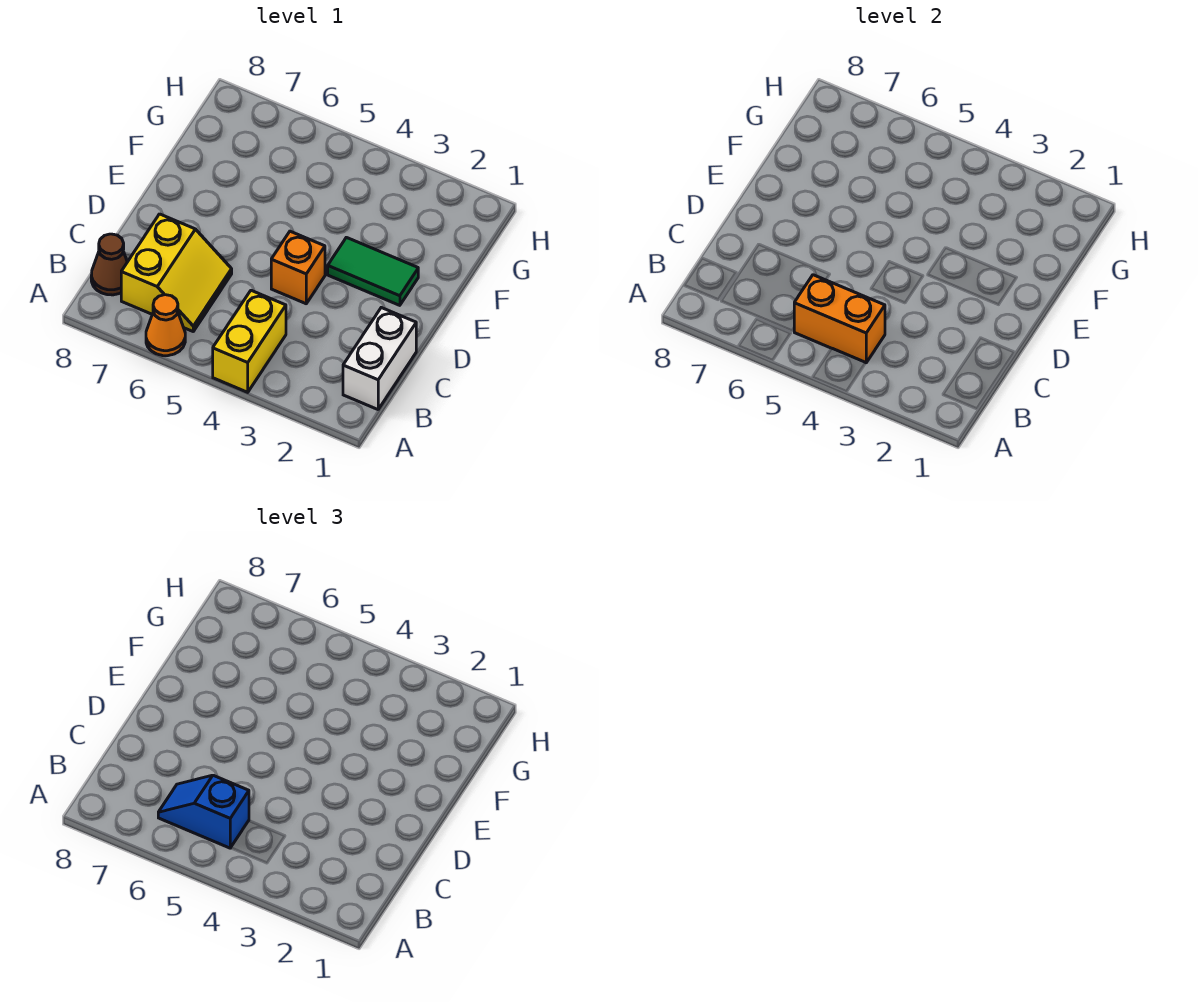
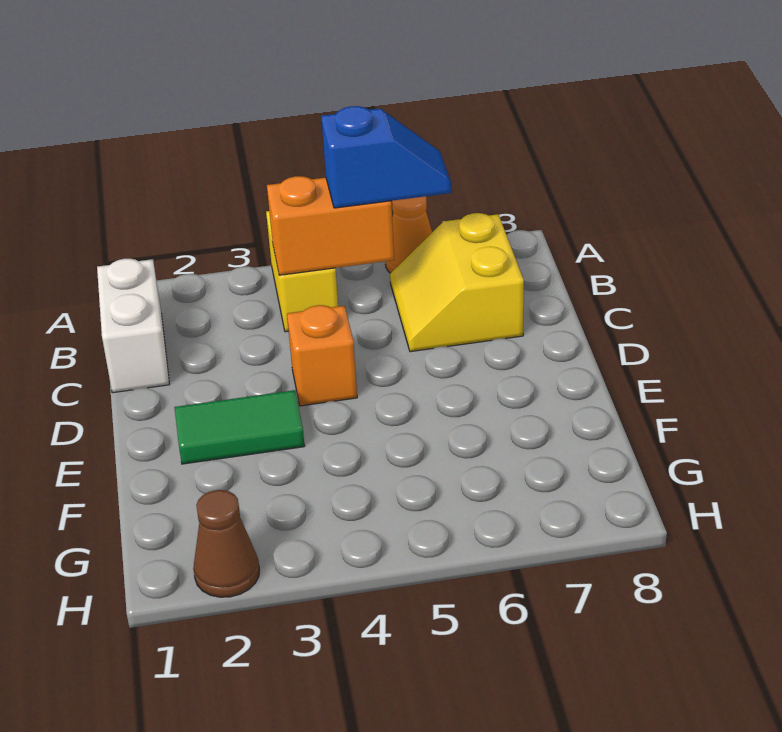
brown cone B8 level 1 -> brown cone H2 level 1

